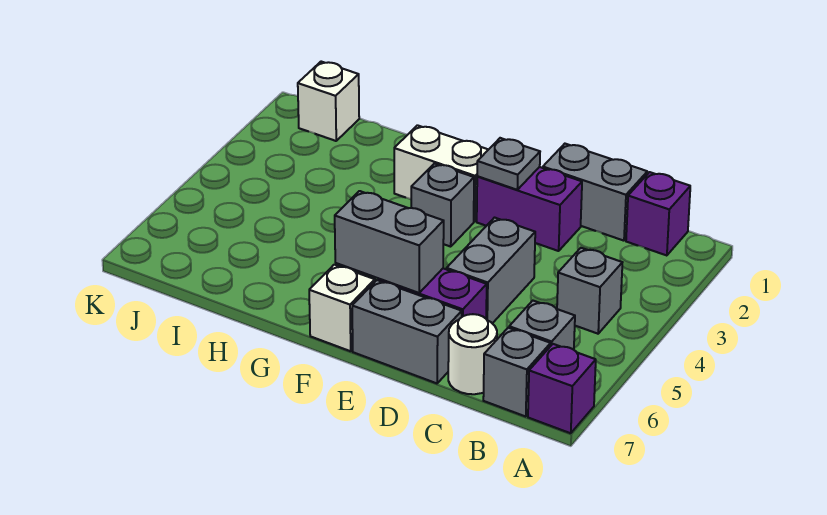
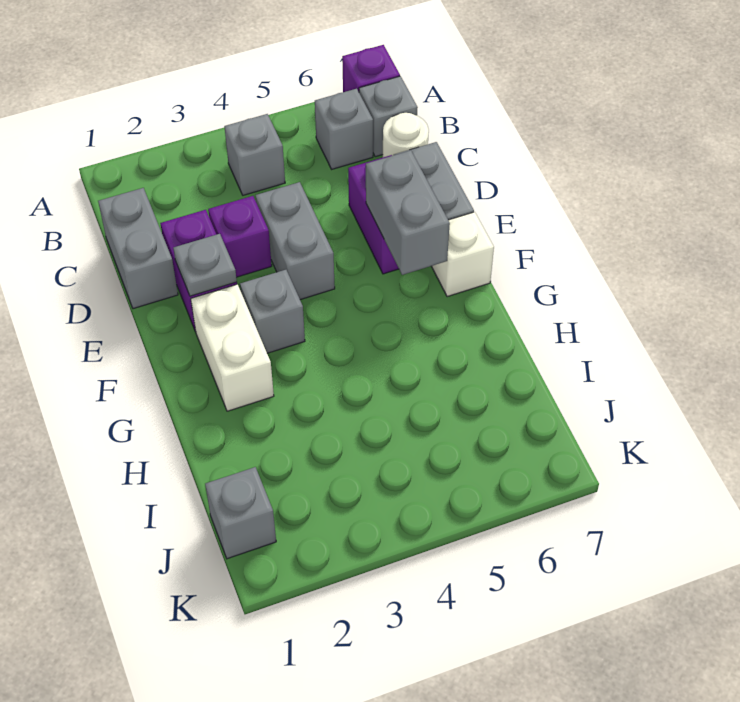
purple brick B1 level 1 -> purple brick D3 level 1
grey brick D4:D5 level 1 -> grey brick D4:E4 level 1
white brick J1 level 1 -> grey brick J1 level 1

